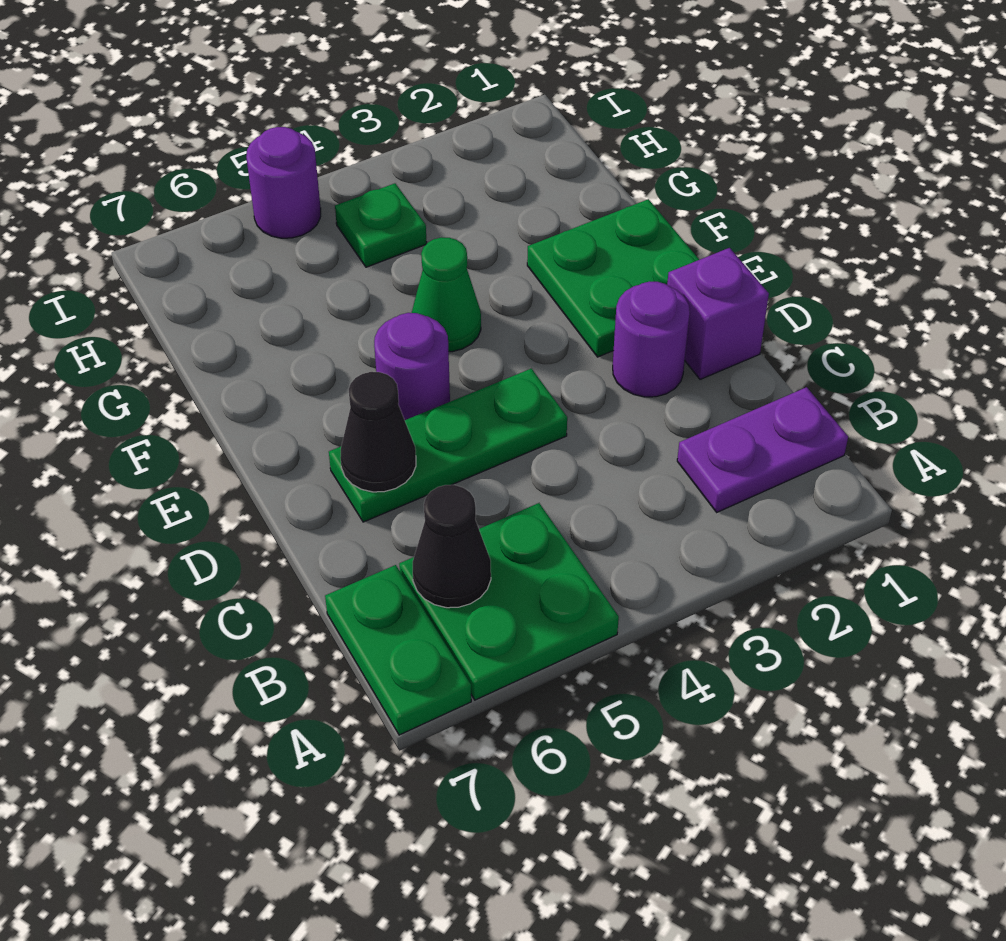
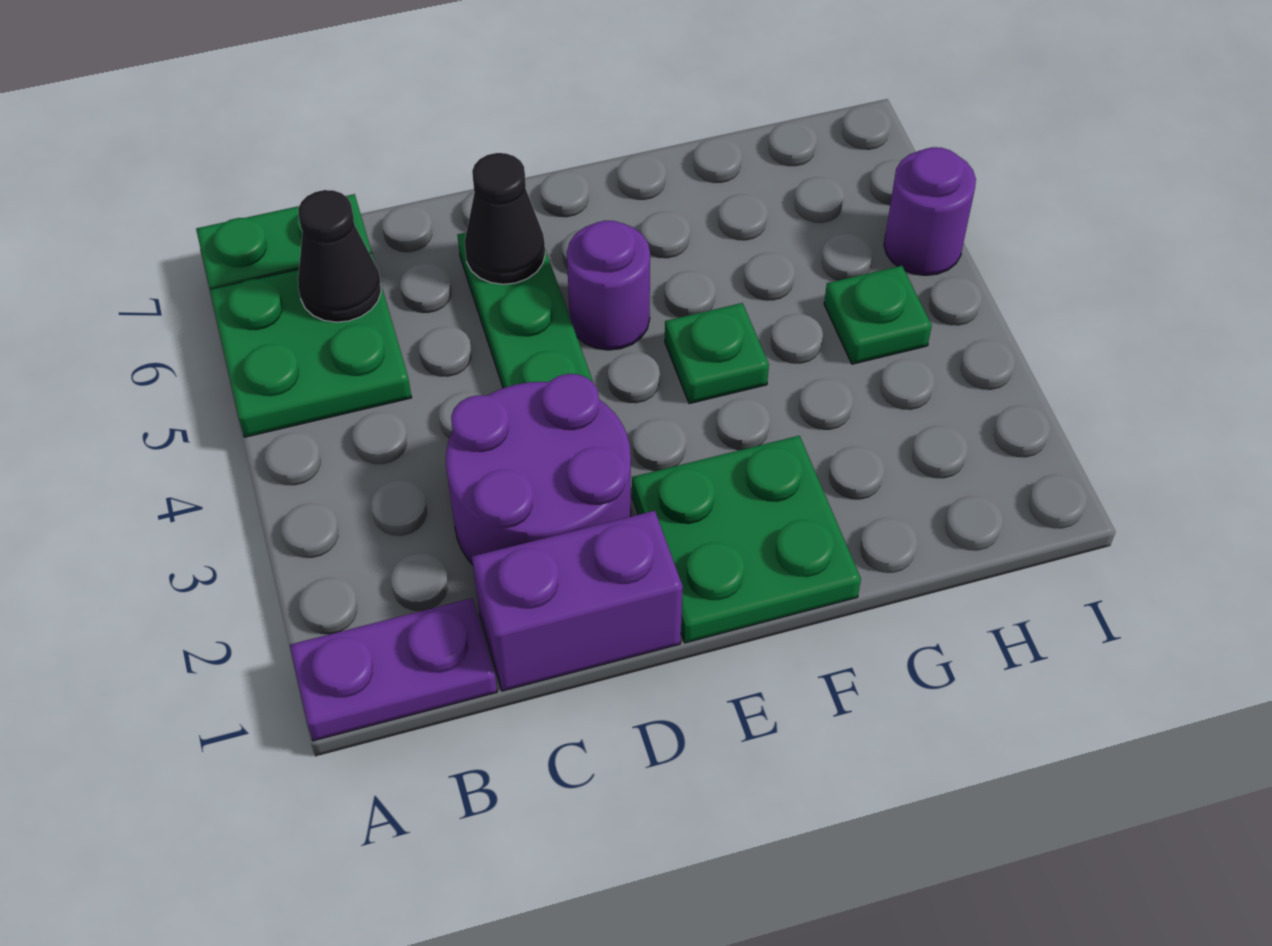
purple plate B1:B2 level 1 -> purple plate A1:B1 level 1
purple brick D1 level 1 -> purple brick C1:D1 level 1
purple round brick D2 level 1 -> purple round brick C2:D3 level 1
green cone F4 level 1 -> green plate F4 level 1

